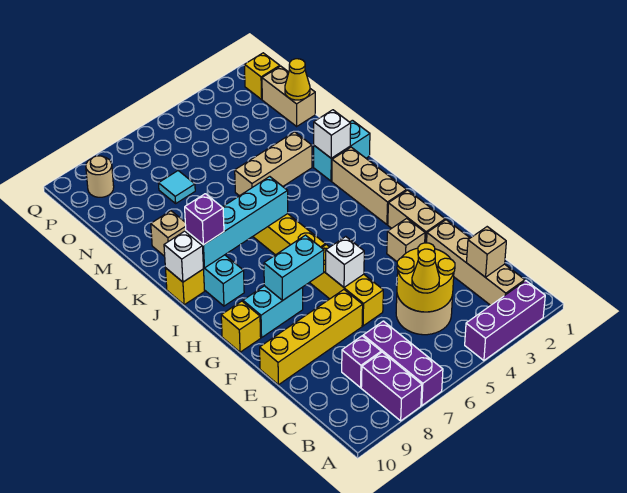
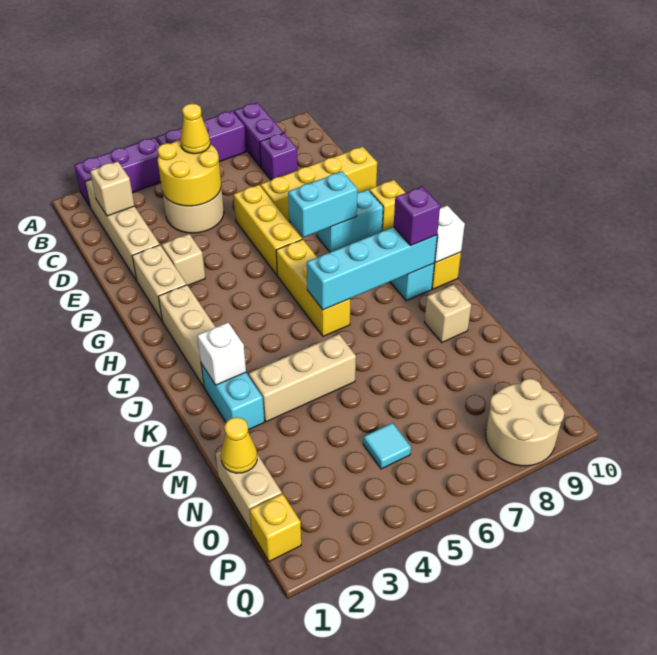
purple brick A7:C7 level 1 -> purple brick A5:A7 level 1
white brick F6 level 2 -> none
cyan brick K1:K2 level 1 -> cyan brick K2:L2 level 1
cyan tile N7 level 1 -> cyan tile O5 level 1
tan round brick P9 level 1 -> tan round brick P8:Q9 level 1

